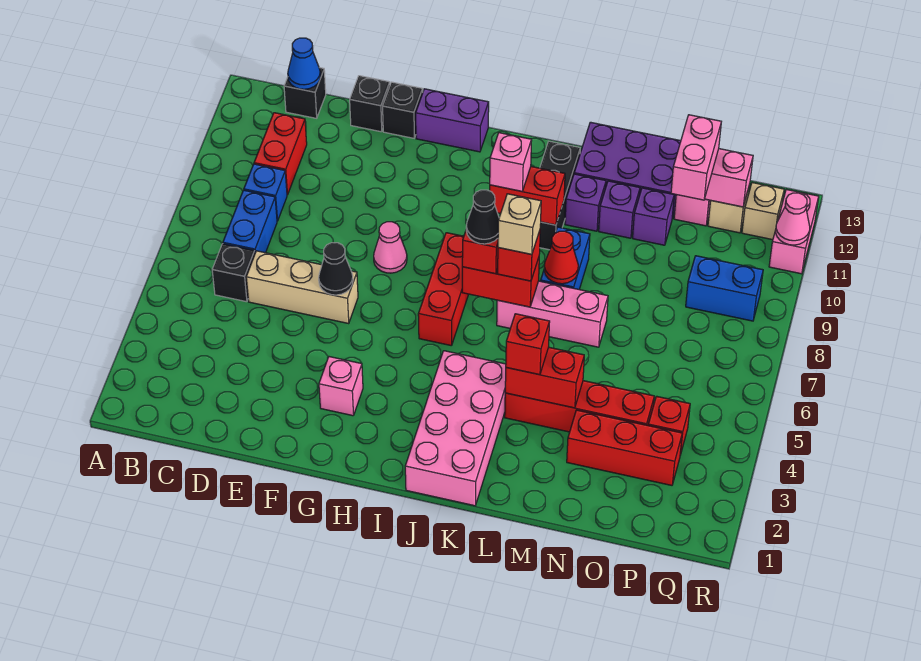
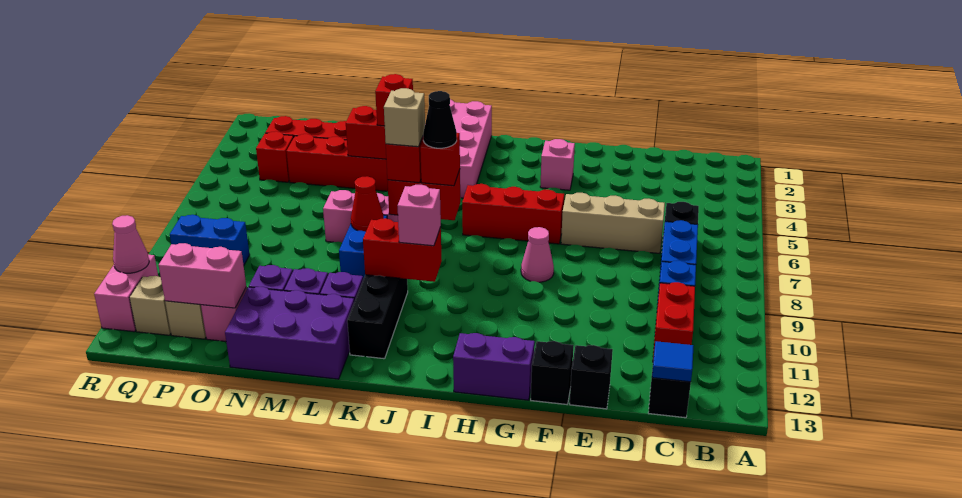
blue cone C13 level 2 -> blue tile C13 level 2
black cone F6 level 2 -> none
red brick I6:I8 level 1 -> red brick G6:I6 level 1
pink brick O11:O12 level 3 -> none

